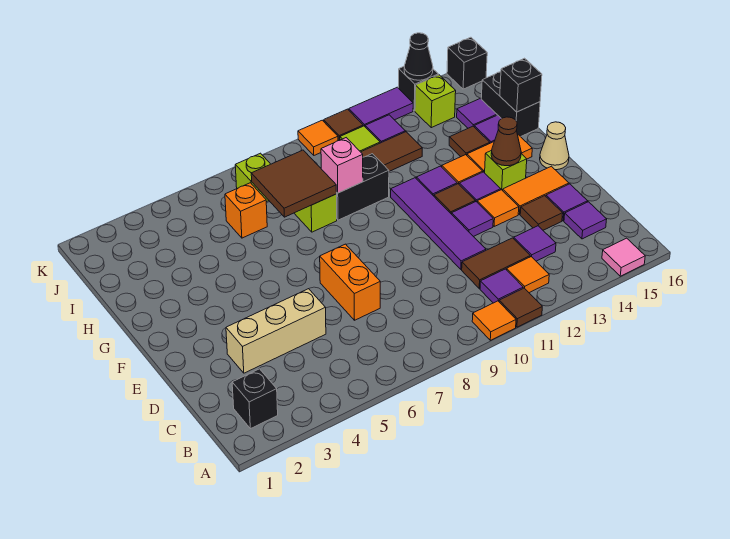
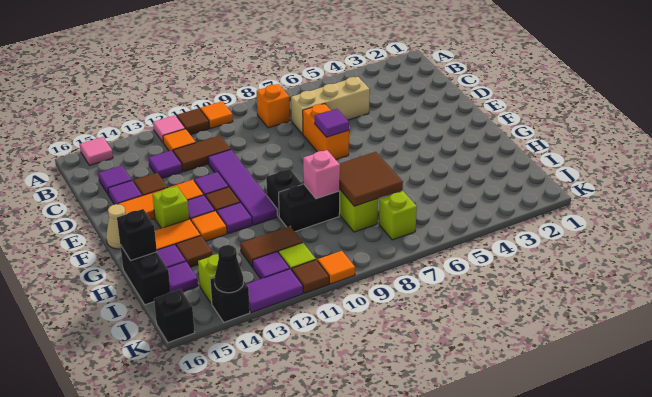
none -> pink tile A12 level 1
black brick B2 level 1 -> black brick G10 level 1
purple tile B11 level 1 -> purple tile E7 level 2
tan brick D3:D5 level 1 -> tan brick C5:C7 level 1
brown cone F14 level 2 -> none
orange brick I6 level 1 -> orange brick B8 level 1

